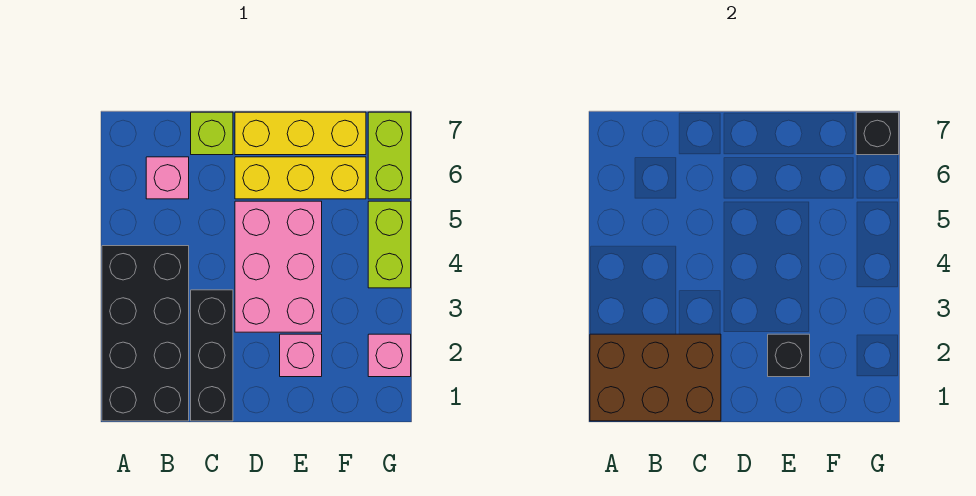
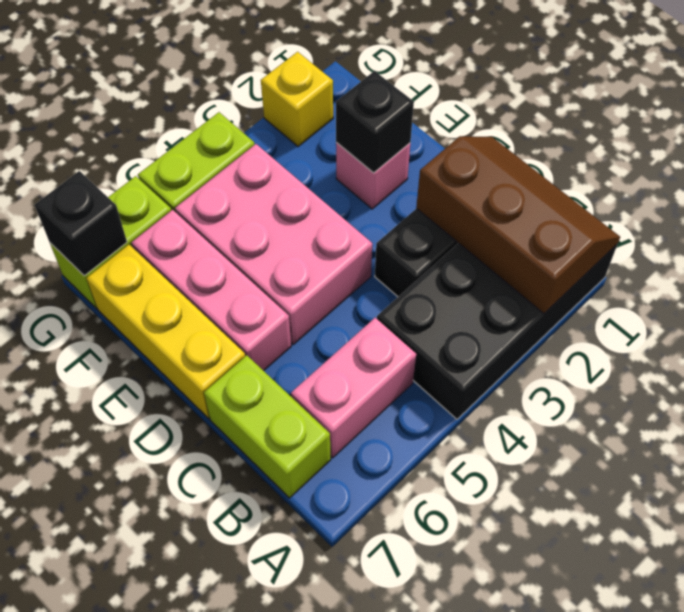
brown brick A1:C2 level 2 -> brown slope A1:C2 level 2 top 2
pink brick B6 level 1 -> pink brick B5:B6 level 1
lime brick C7 level 1 -> lime brick B7:C7 level 1
pink brick D3:E5 level 1 -> pink brick D4:F5 level 1
yellow brick D6:F6 level 1 -> pink brick D6:F6 level 1
pink brick G2 level 1 -> yellow brick G2 level 1

